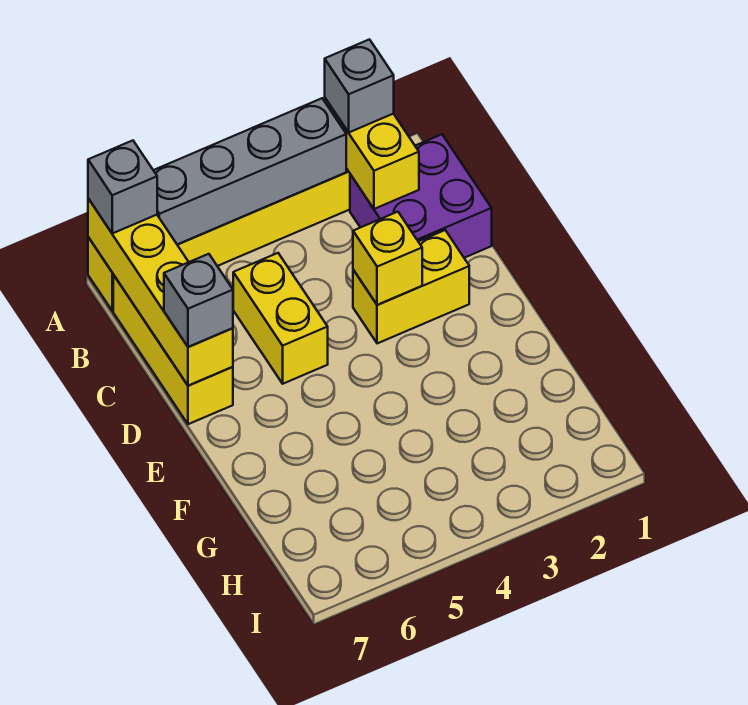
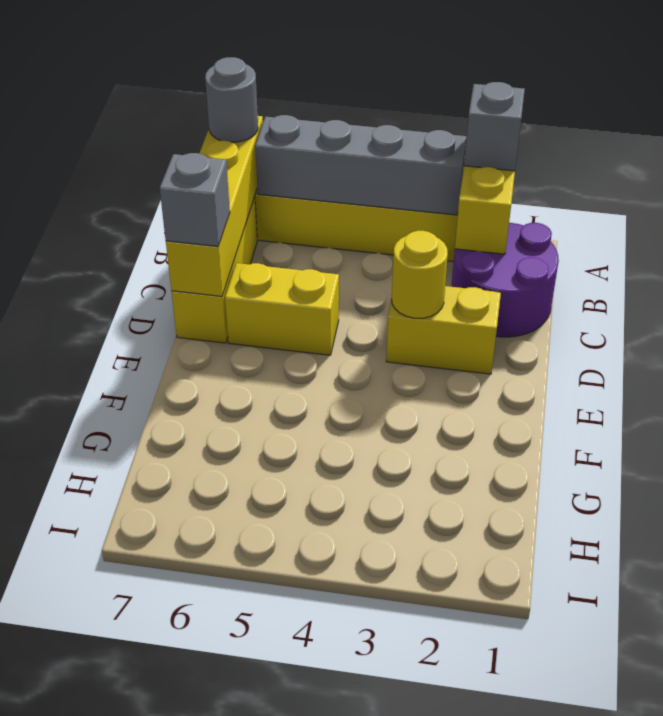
grey brick A7 level 3 -> grey round brick A7 level 3
purple brick B1:C2 level 1 -> purple round brick B1:C2 level 1
yellow brick C5:D5 level 1 -> yellow brick D5:D6 level 1
yellow brick D3 level 2 -> yellow round brick D3 level 2

